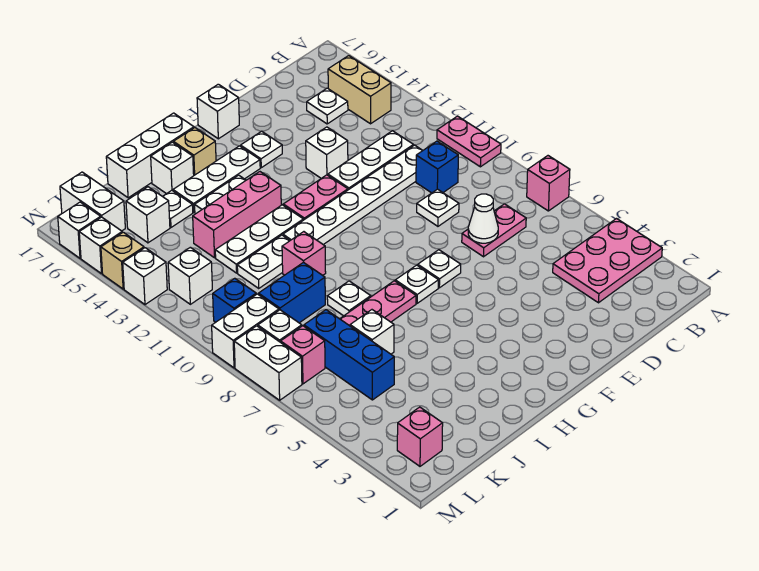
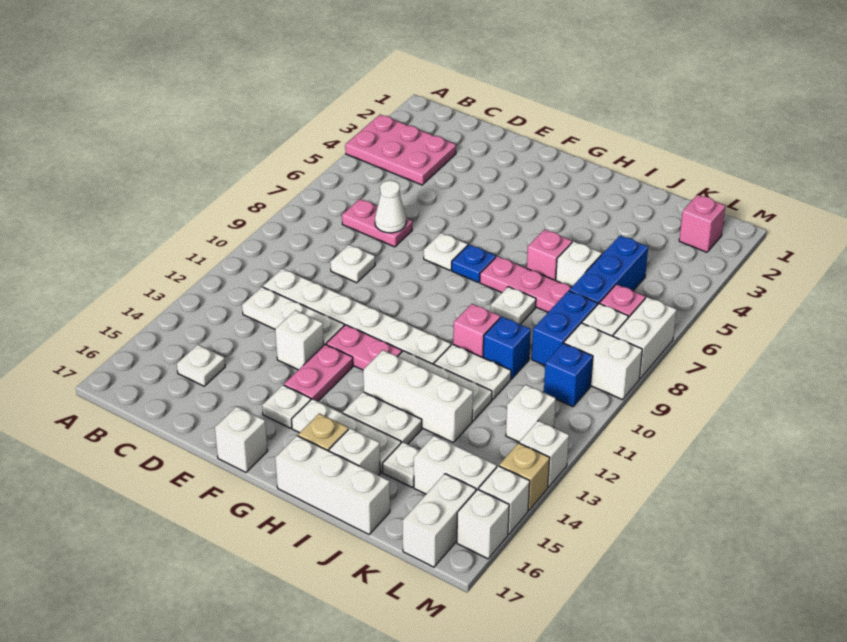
pink brick A7 level 1 -> pink brick I6 level 1
pink plate A10:A11 level 1 -> pink plate F13:F14 level 1
tan brick B14:B15 level 1 -> none
blue brick C10 level 1 -> blue brick J10 level 1
white plate G7 level 1 -> blue plate G7 level 1
pink brick H13:J13 level 1 -> white brick H13:J13 level 1
blue brick J9:K9 level 1 -> blue brick K8:K9 level 1
white brick K15 level 1 -> white brick K15:L15 level 1

